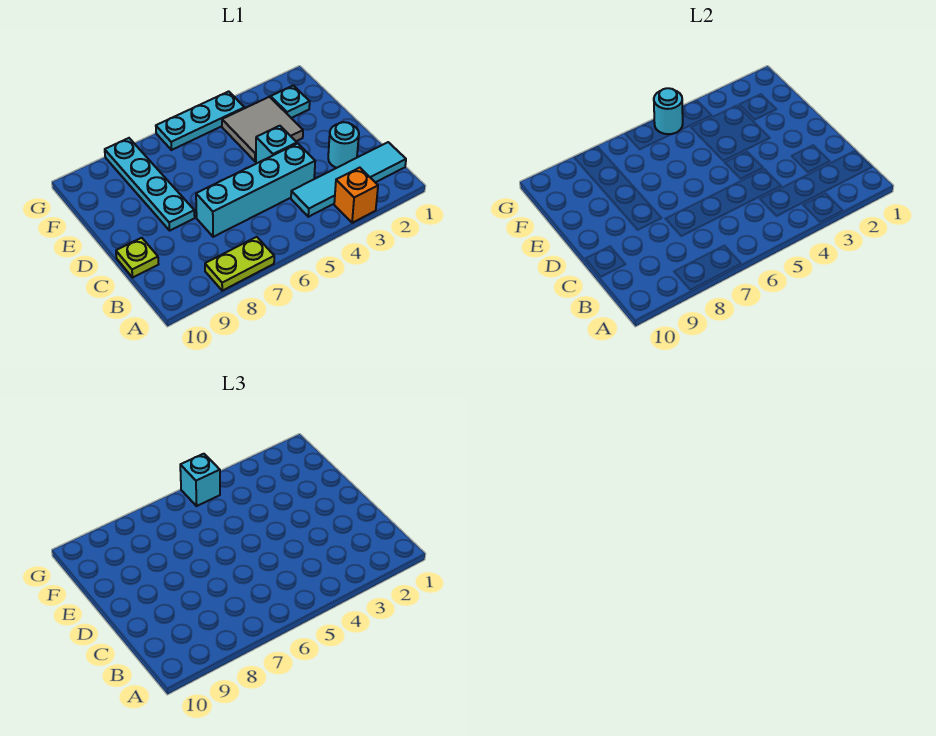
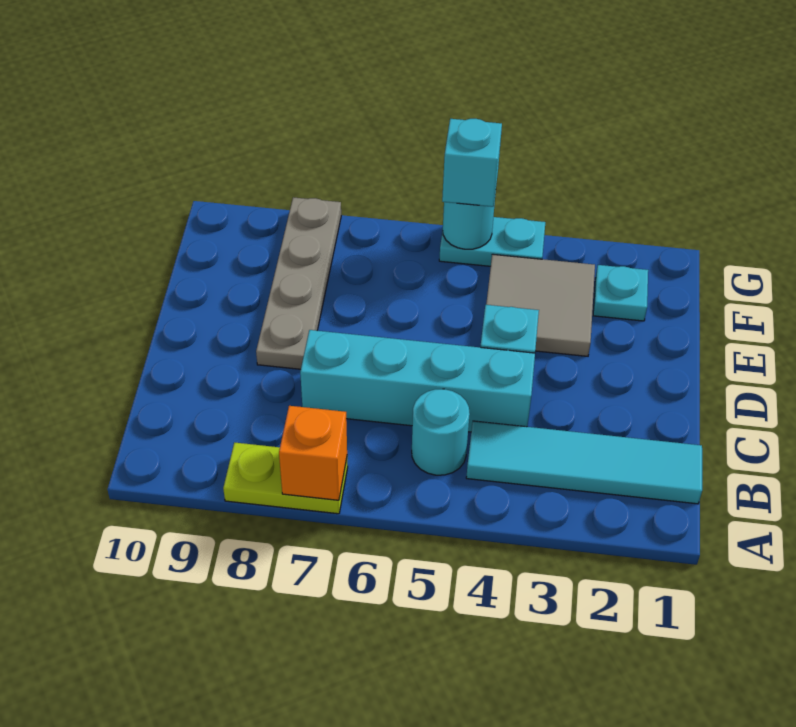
orange brick A3 level 1 -> orange brick A7 level 2
cyan round brick C2 level 1 -> cyan round brick B5 level 1
lime plate C10 level 1 -> none
cyan plate D8:G8 level 1 -> grey plate D8:G8 level 1
cyan plate G4:G6 level 1 -> cyan plate G4:G5 level 1

